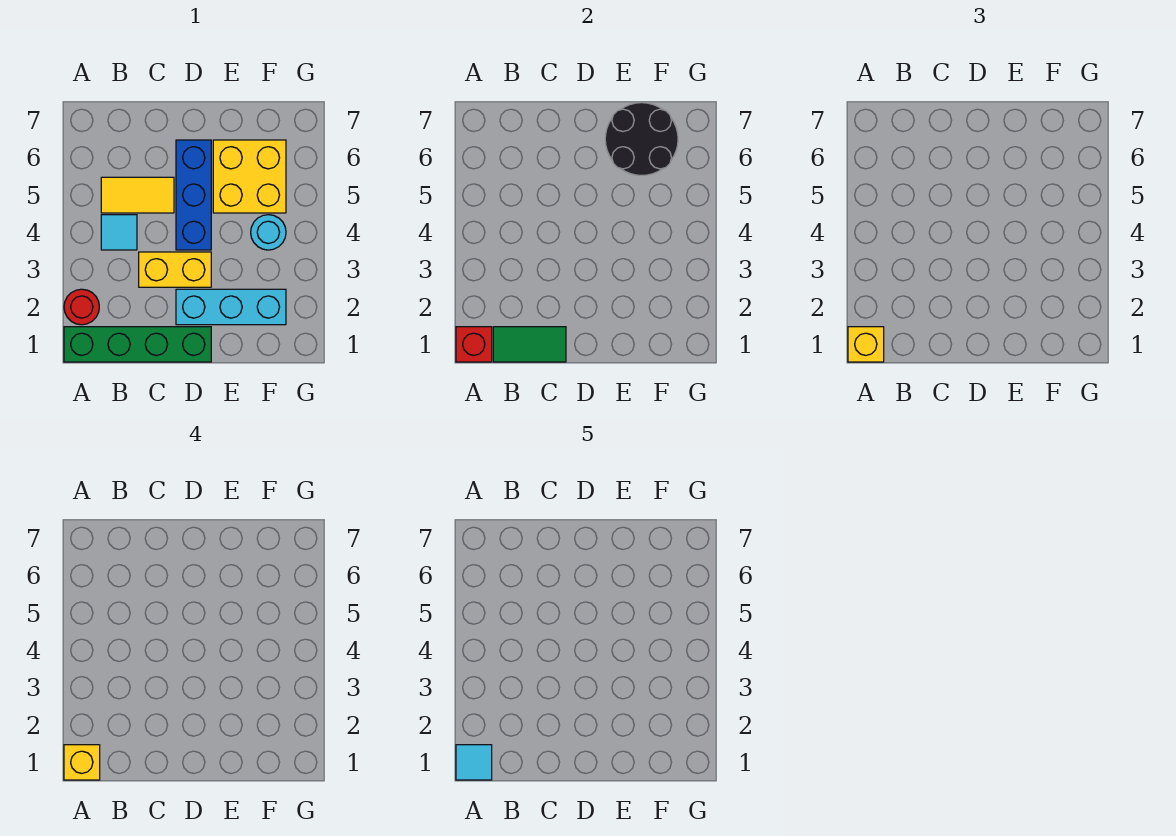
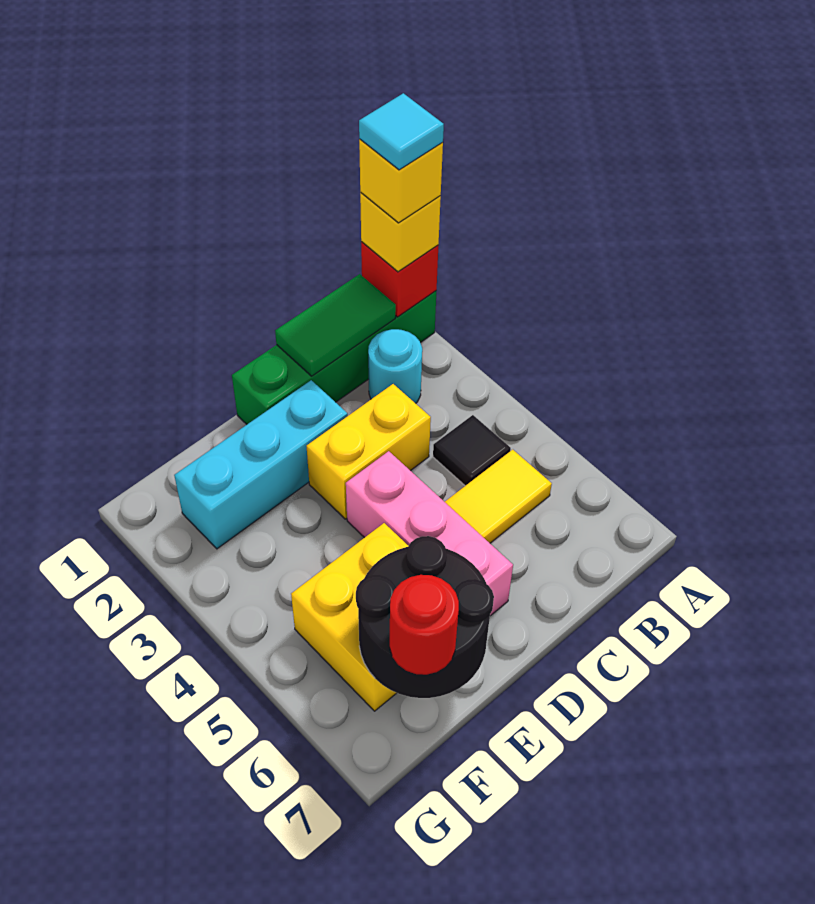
red round brick A2 level 1 -> red round brick F7 level 3
cyan tile B4 level 1 -> black tile B4 level 1
blue brick D4:D6 level 1 -> pink brick D4:D6 level 1
cyan round brick F4 level 1 -> cyan round brick B2 level 1

